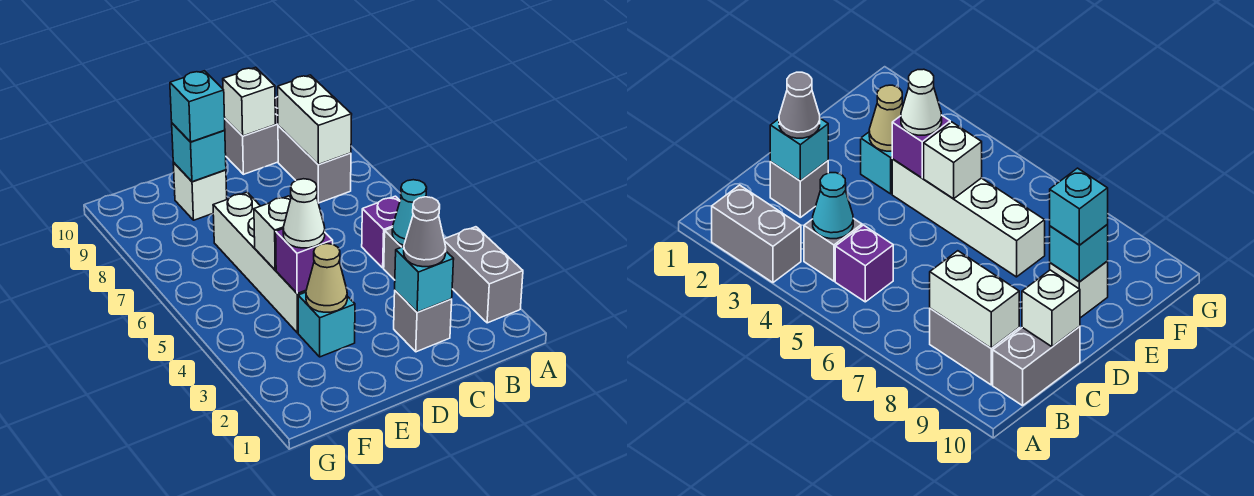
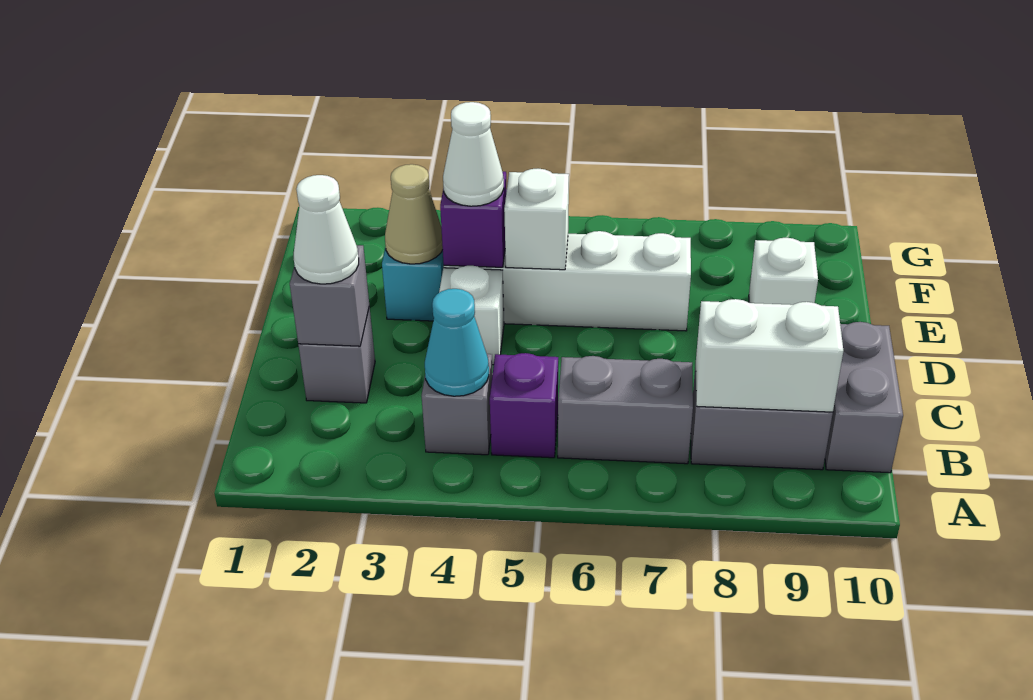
grey brick A2:A3 level 1 -> grey brick B6:B7 level 1
cyan brick C2 level 2 -> grey brick C2 level 2
grey cone C2 level 3 -> white cone C2 level 3
white brick C10 level 2 -> white brick D4 level 1
cyan brick E9 level 2 -> none
cyan brick E9 level 3 -> none

